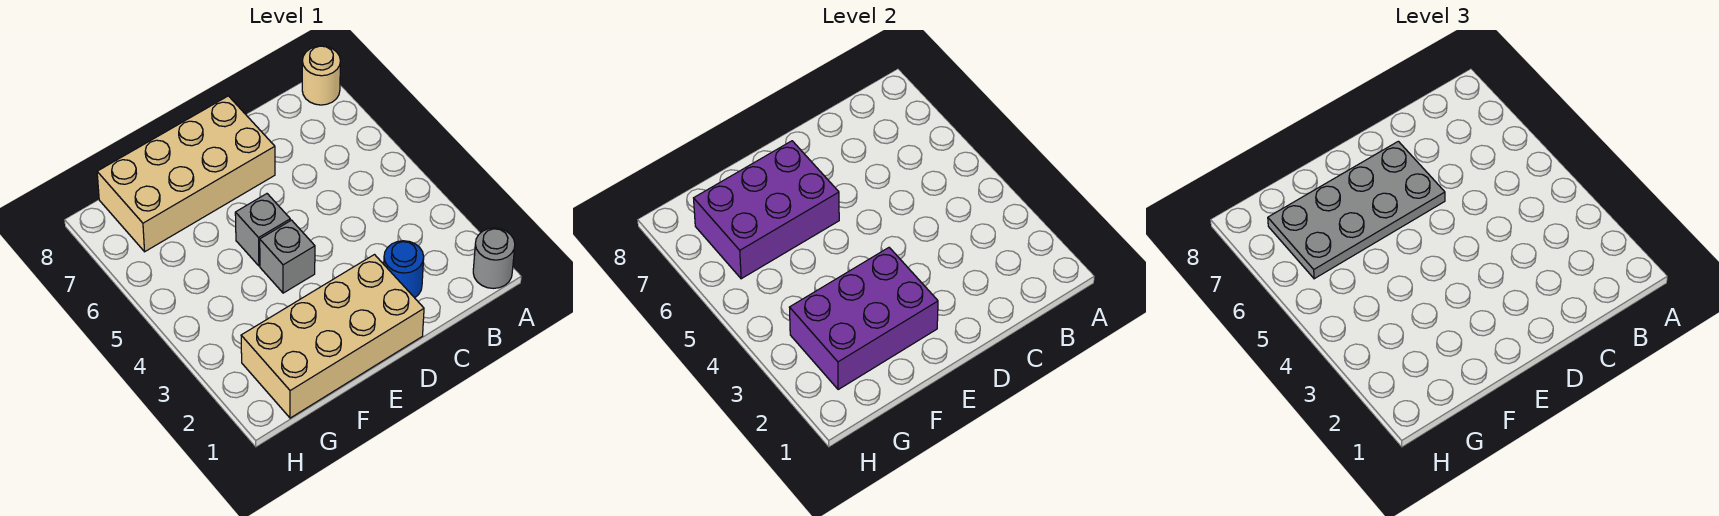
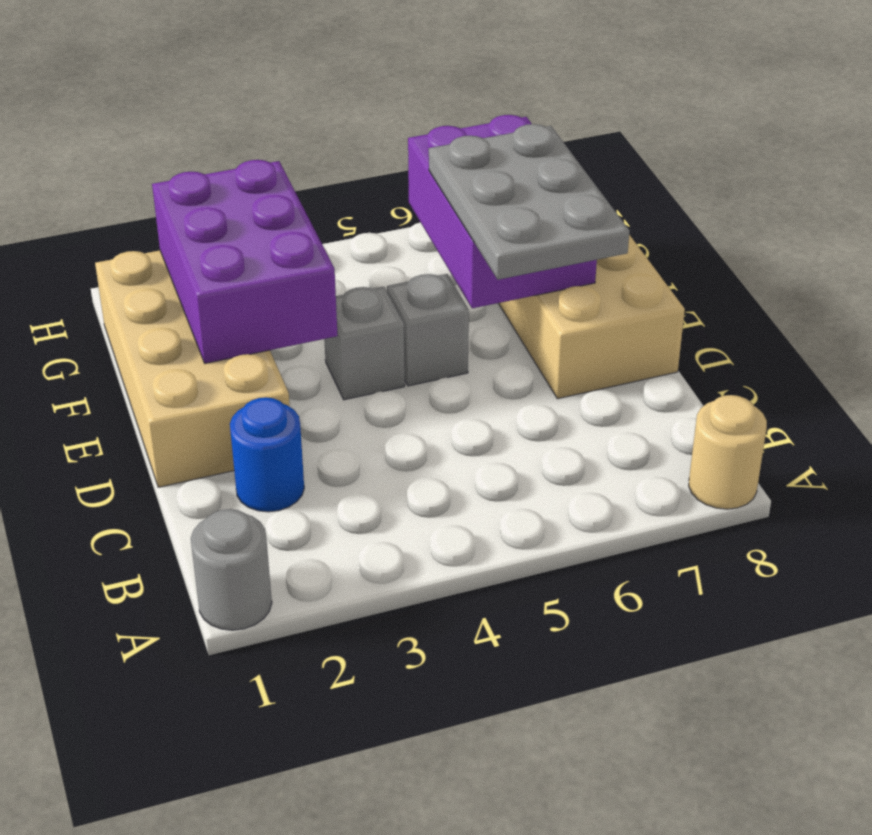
grey plate D6:G7 level 3 -> grey plate D6:F7 level 3

